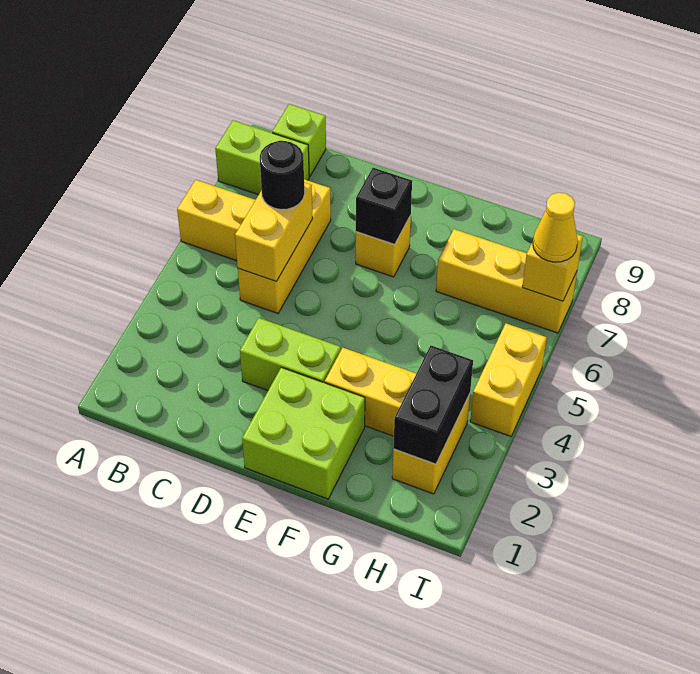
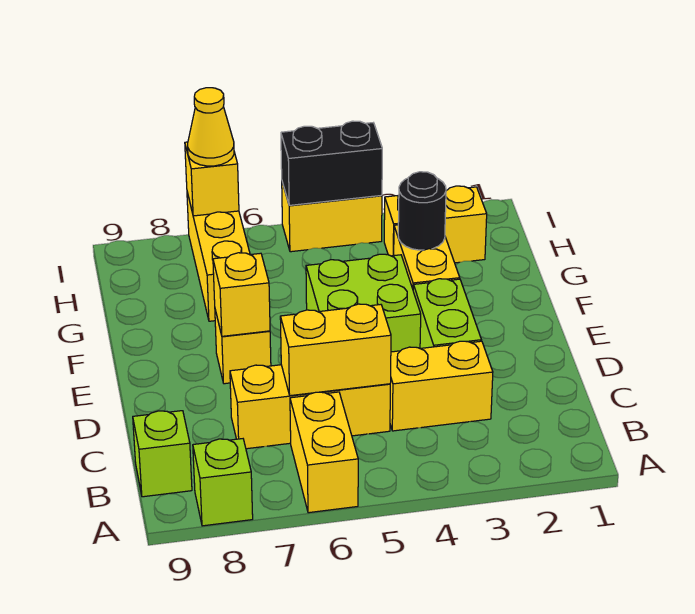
lime brick A8:B8 level 1 -> lime brick A8 level 1
none -> yellow brick C3:C4 level 1
black round brick C6 level 3 -> black round brick G3 level 2
lime brick E1:F2 level 1 -> lime brick E4:F5 level 1
black brick E7 level 2 -> yellow brick E7 level 2
black brick H2:H3 level 2 -> black brick I4:I5 level 2

